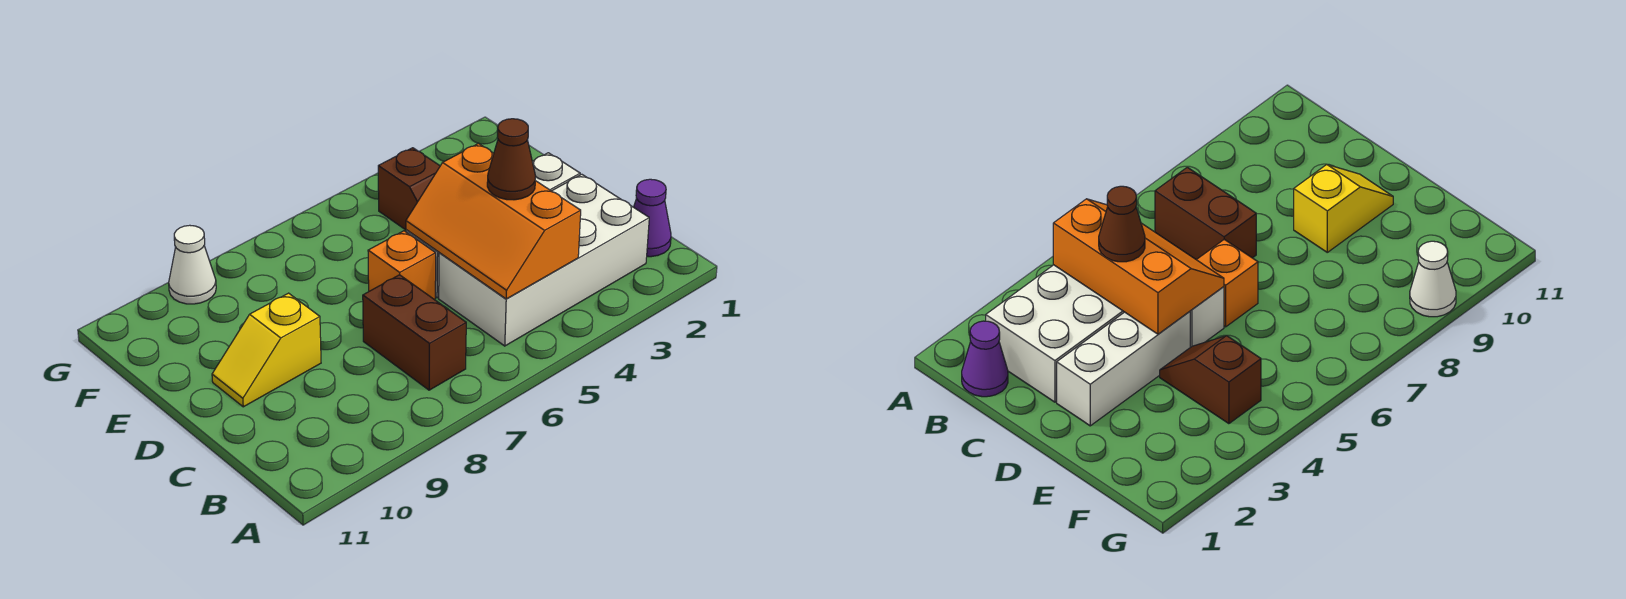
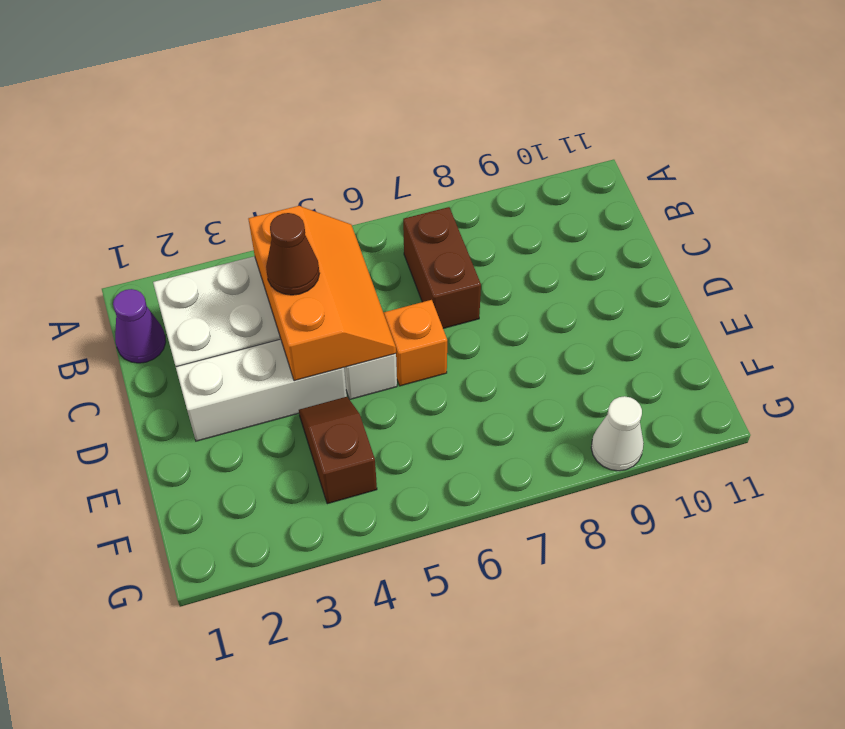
yellow slope D9:D10 level 1 top 9 -> none

